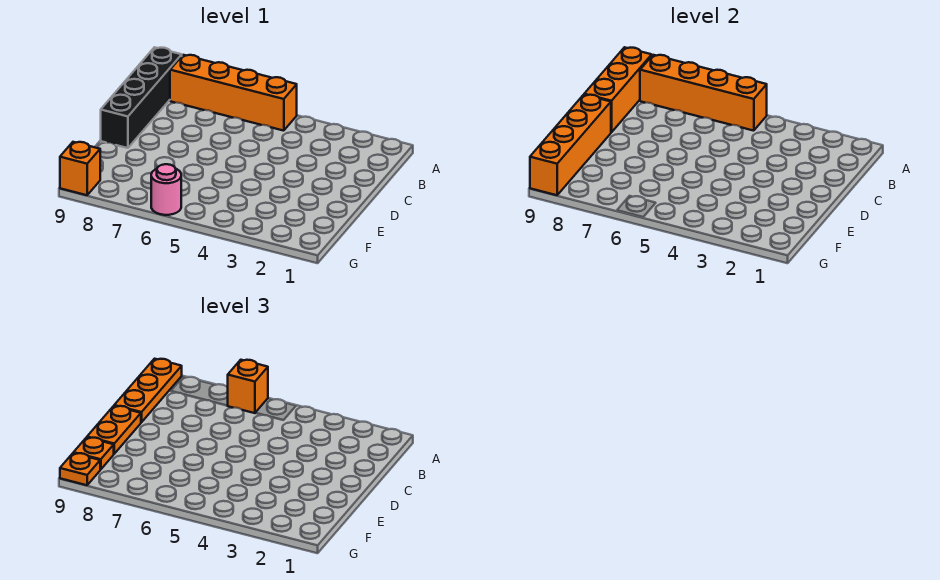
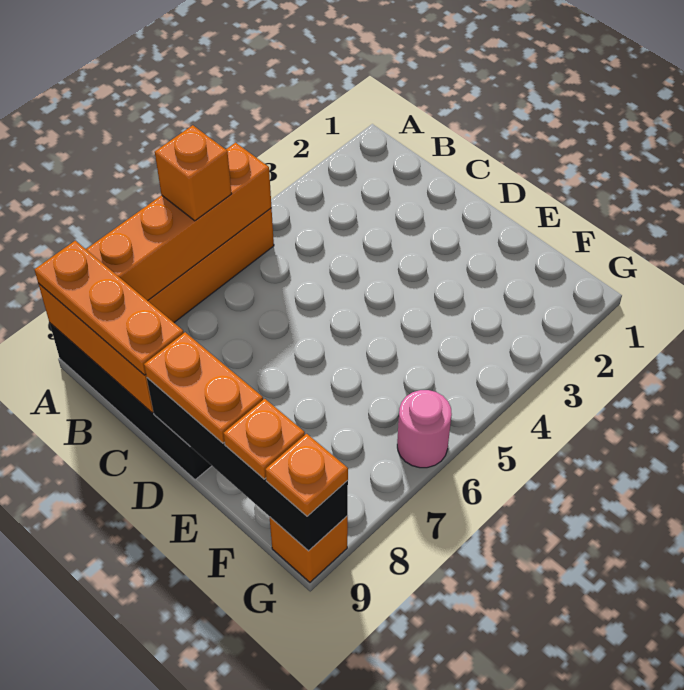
orange brick D9:G9 level 2 -> black brick D9:G9 level 2

